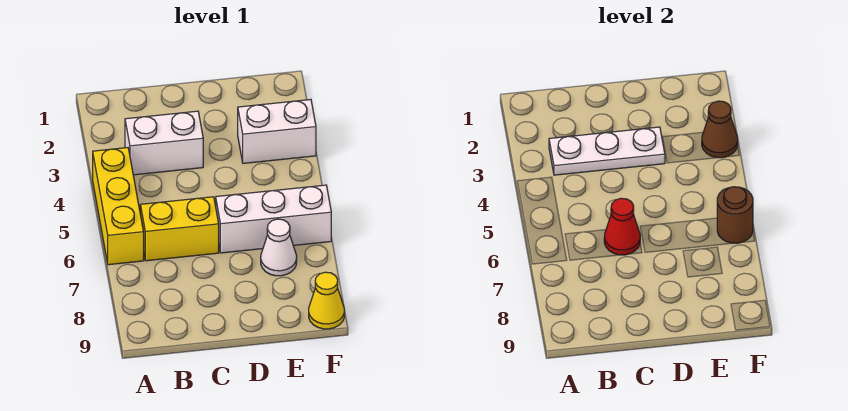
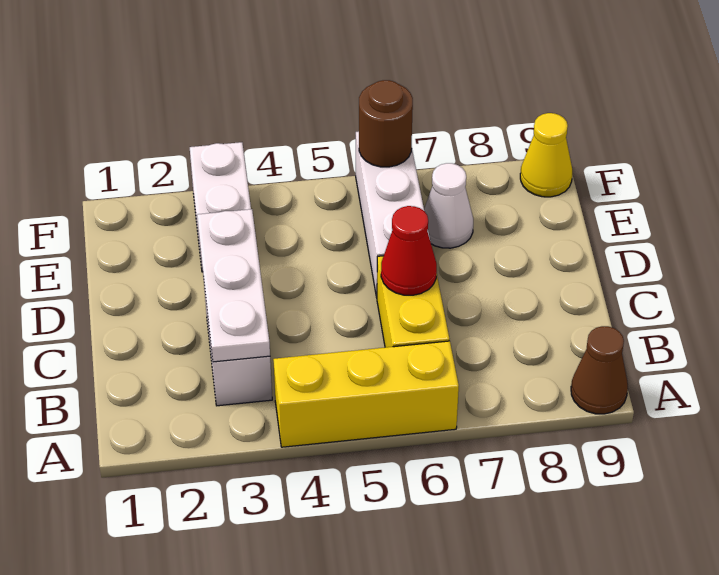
brown cone F3 level 2 -> brown cone A9 level 1

